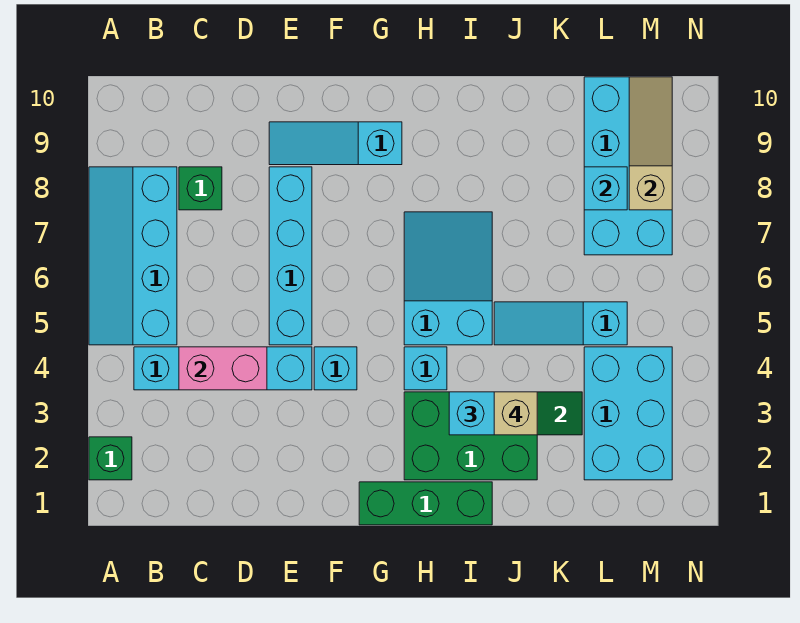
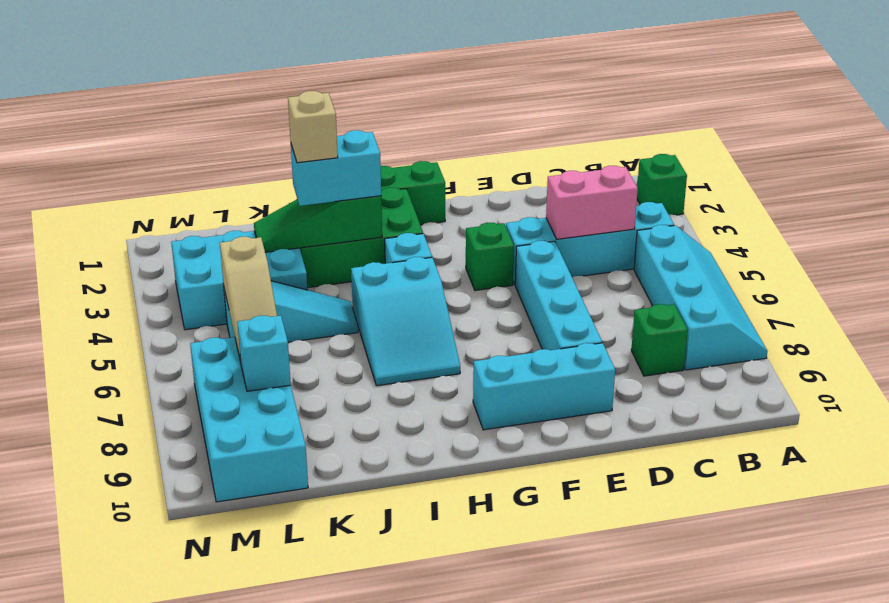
cyan slope E9:G9 level 1 top G -> cyan brick E9:G9 level 1
cyan brick F4 level 1 -> green brick F4 level 1
cyan brick L2:M4 level 1 -> cyan brick K3:M4 level 1
tan slope M8:M10 level 2 top 8 -> tan slope L5:L7 level 2 top 5

